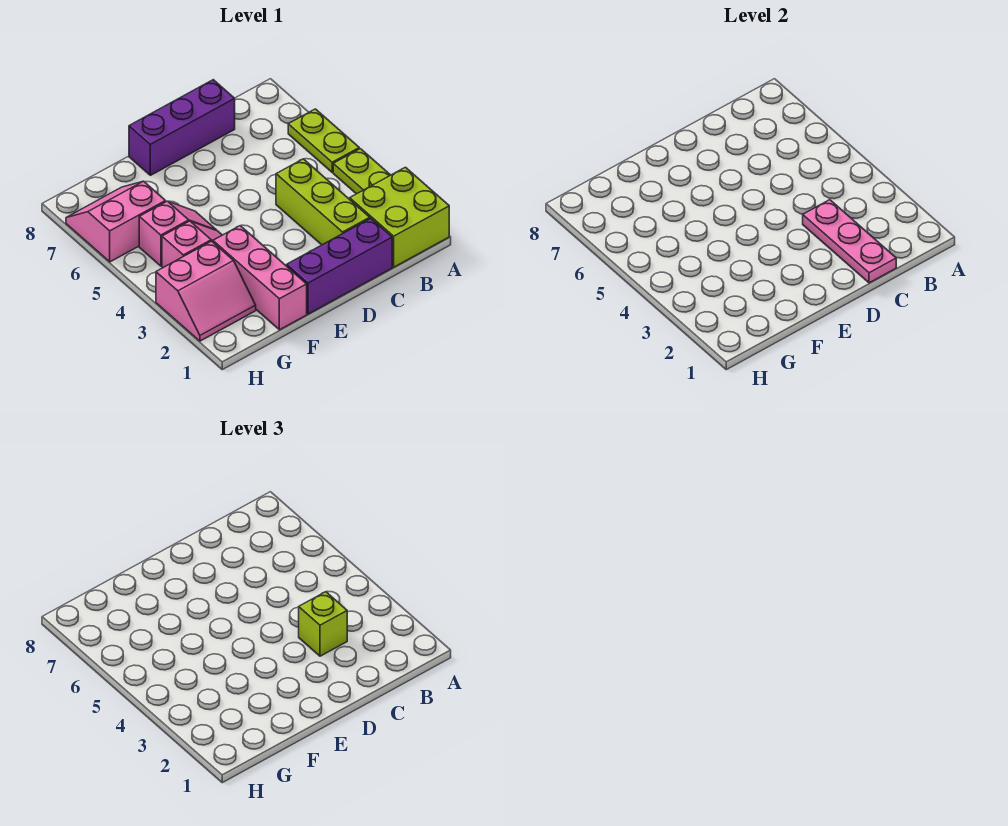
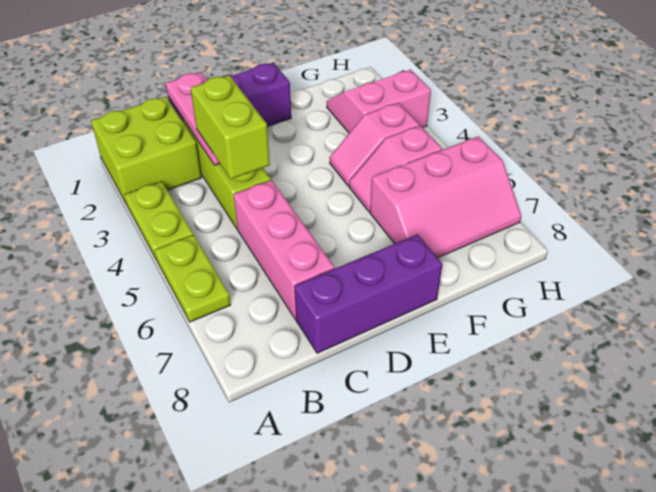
lime brick C3 level 3 -> lime brick C3:C4 level 3
pink brick F1:F3 level 1 -> pink brick C5:C7 level 1
pink slope G6:H7 level 1 top 6 -> pink slope F6:H7 level 1 top 6

